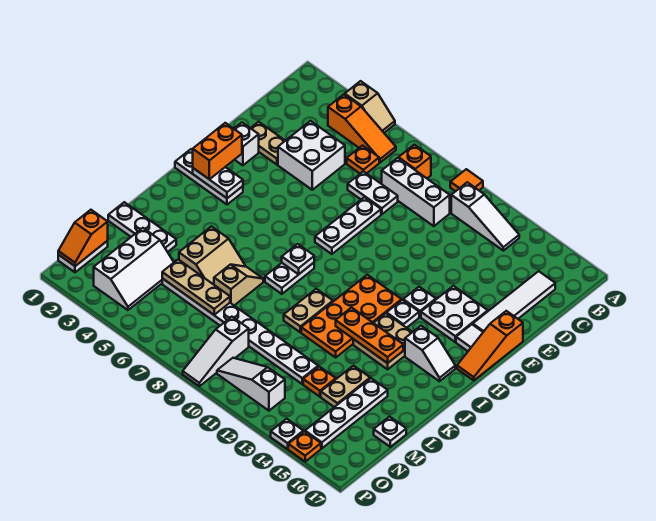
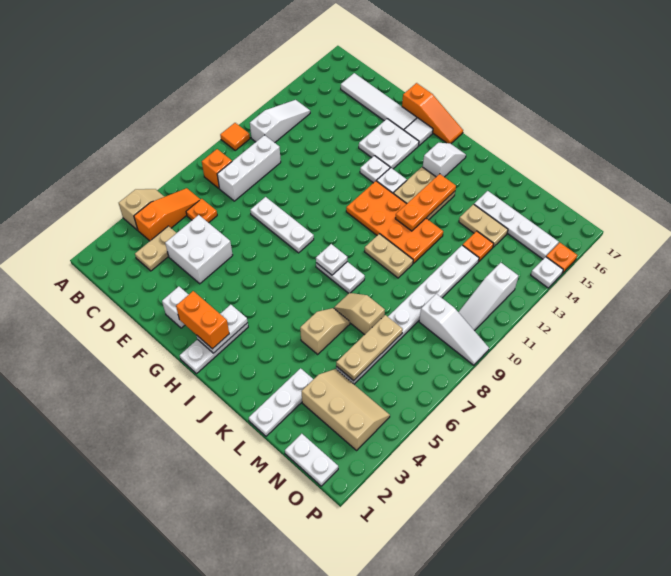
white plate D7:D8 level 1 -> none
tan plate E2:E3 level 1 -> tan plate C3:C4 level 1
tan slope K5:L6 level 1 top 5 -> tan slope K5:K6 level 1 top 5
white slope M3:O4 level 1 top 3 -> tan slope M3:O4 level 1 top 3
white plate M17 level 1 -> none
orange slope N1:O1 level 2 top N -> none

